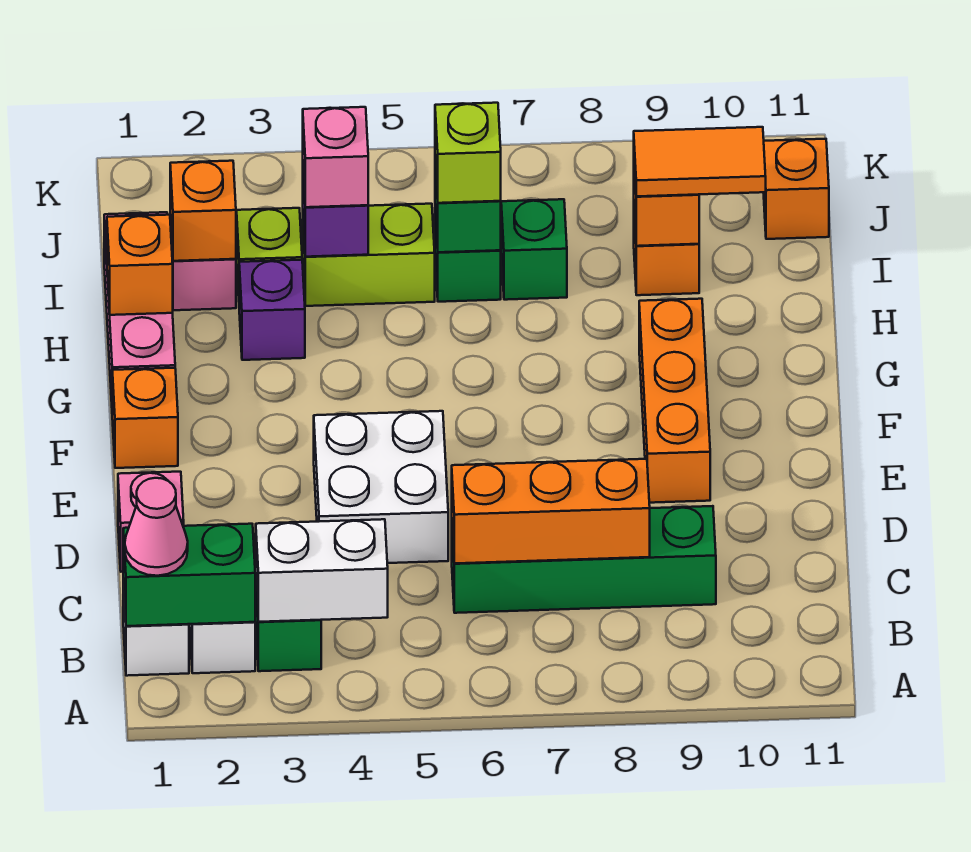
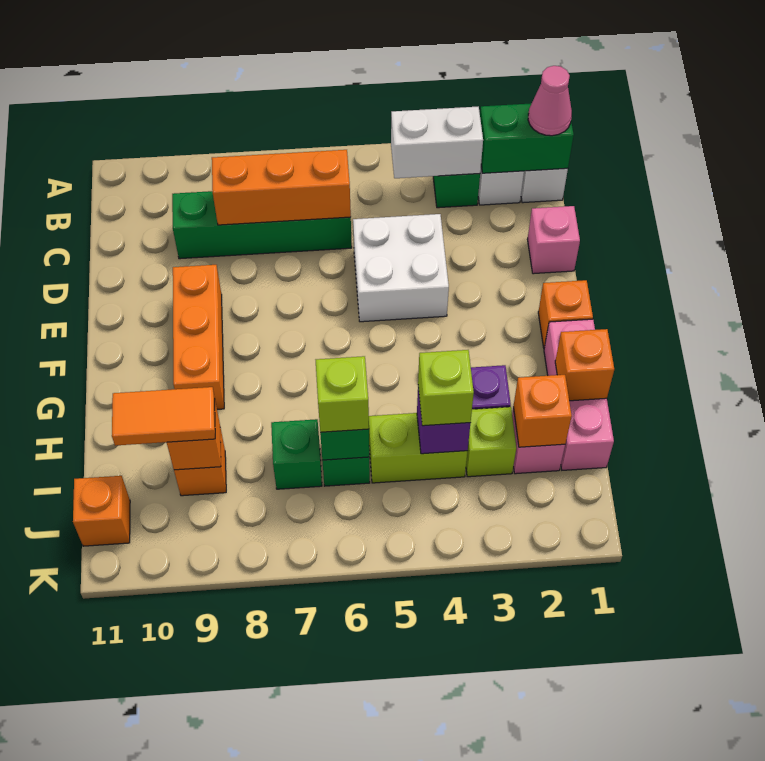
pink brick I4 level 3 -> lime brick I4 level 3

